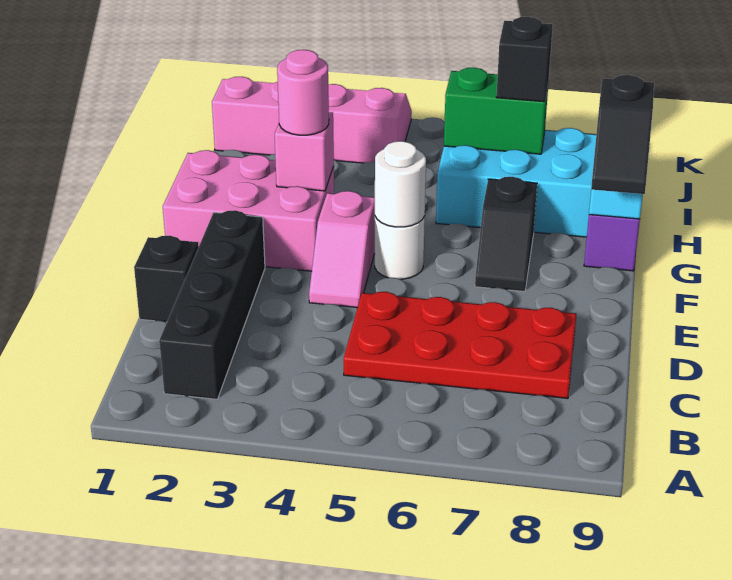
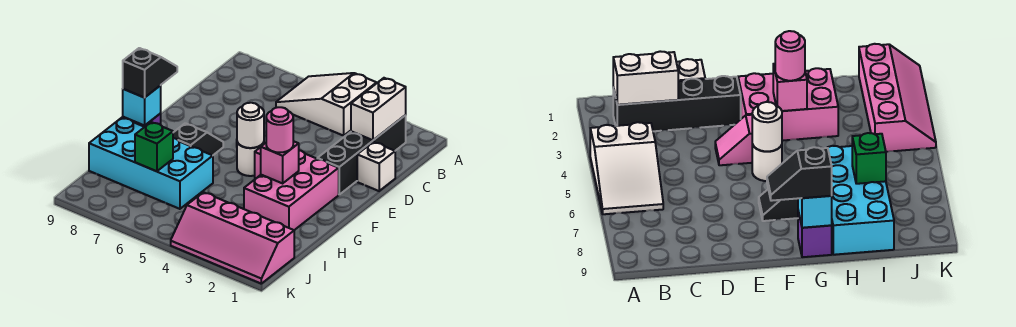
none -> white slope A4:B6 level 1 top 4
none -> white brick B2:C2 level 2
red plate C5:D8 level 1 -> none
black brick D1 level 1 -> white brick D1 level 1
pink brick F1:G3 level 1 -> pink brick F2:H3 level 1
green brick I6:I7 level 2 -> green brick I7 level 2
black brick I7 level 3 -> none

